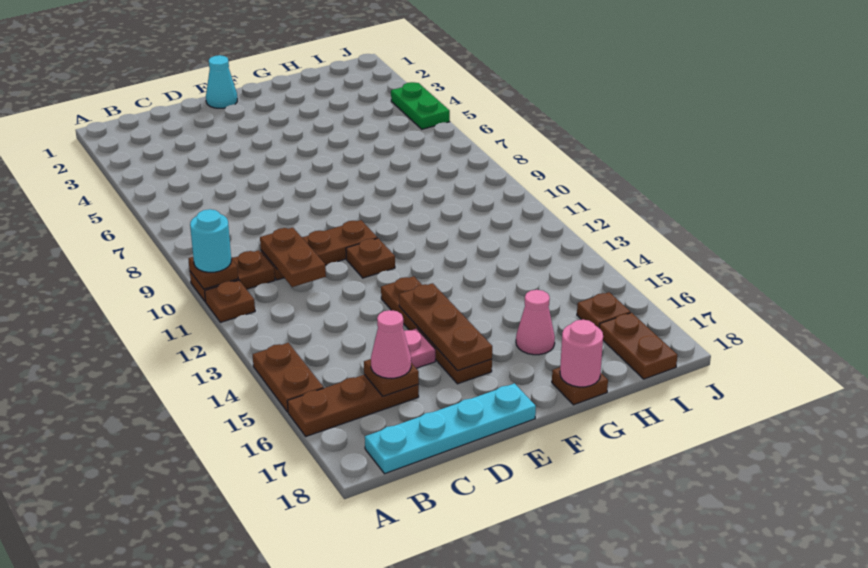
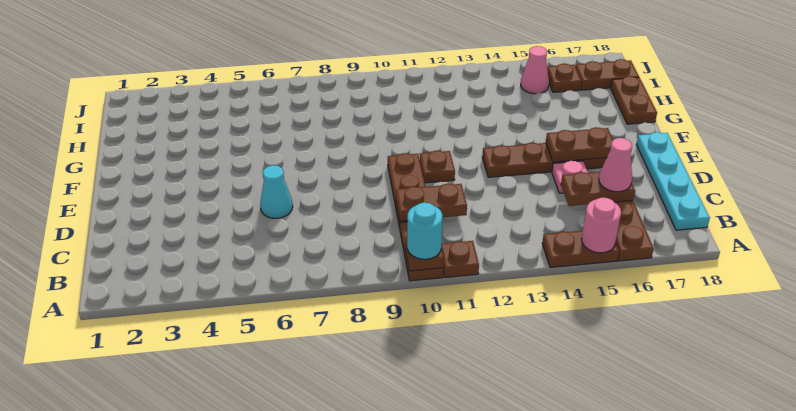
brown plate C16 level 2 -> brown plate C15:C16 level 2
cyan cone E1 level 1 -> cyan cone D6 level 1
brown plate E14:E16 level 2 -> brown plate E15:E16 level 2
pink cone G16 level 1 -> pink cone I15 level 1
brown plate G18 level 1 -> brown plate G18:H18 level 1
pink round brick G18 level 2 -> pink round brick A15 level 2
green plate J4:J5 level 1 -> none

